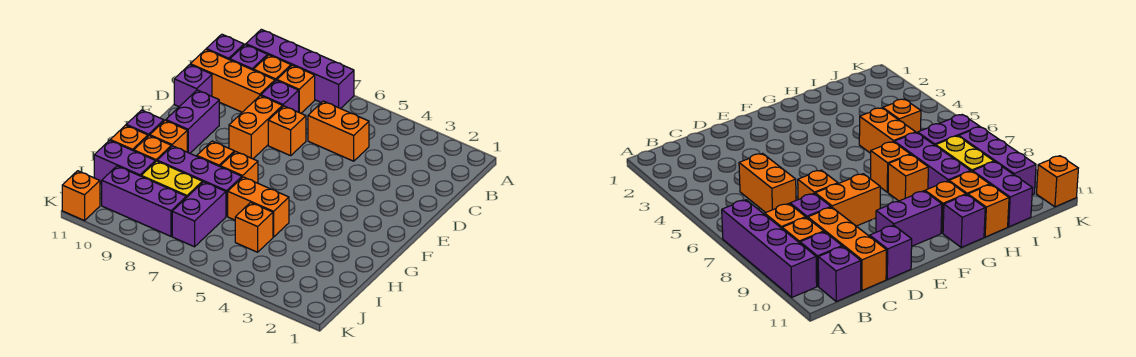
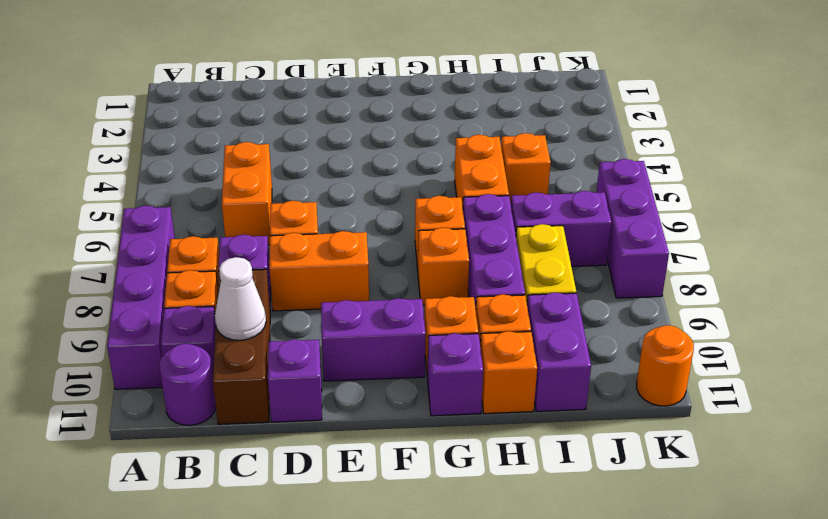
purple brick B11 level 1 -> purple round brick B11 level 1
orange brick C9:C11 level 1 -> brown brick C9:C11 level 1
none -> white cone C10 level 2
purple brick J8:J10 level 1 -> purple brick K6:K8 level 1
orange brick K11 level 1 -> orange round brick K11 level 1

